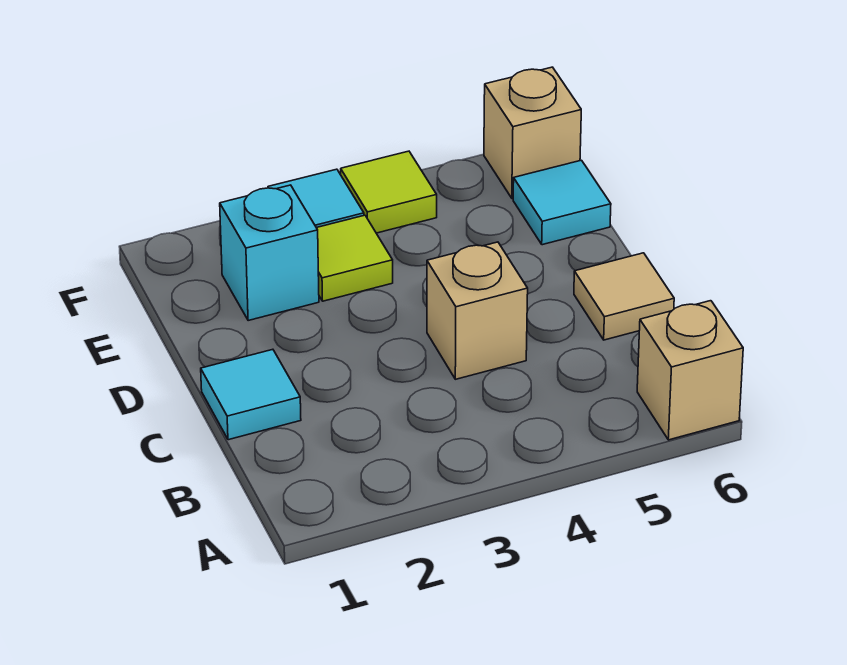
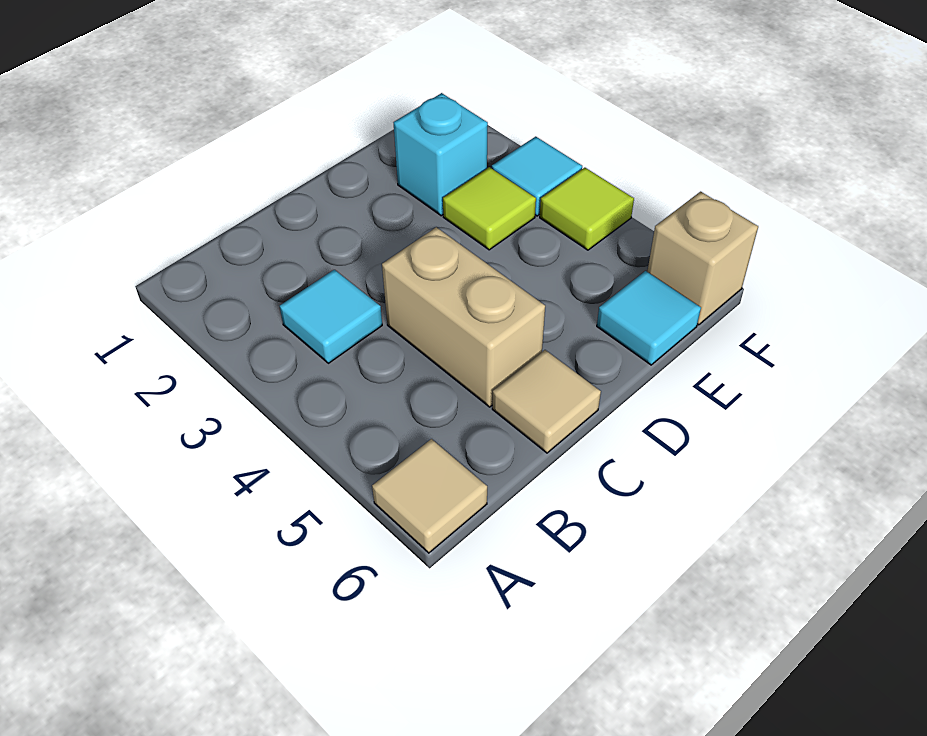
tan brick A6 level 1 -> tan tile A6 level 1
cyan tile C1 level 1 -> cyan tile B3 level 1
tan brick C4 level 1 -> tan brick C4:C5 level 1

